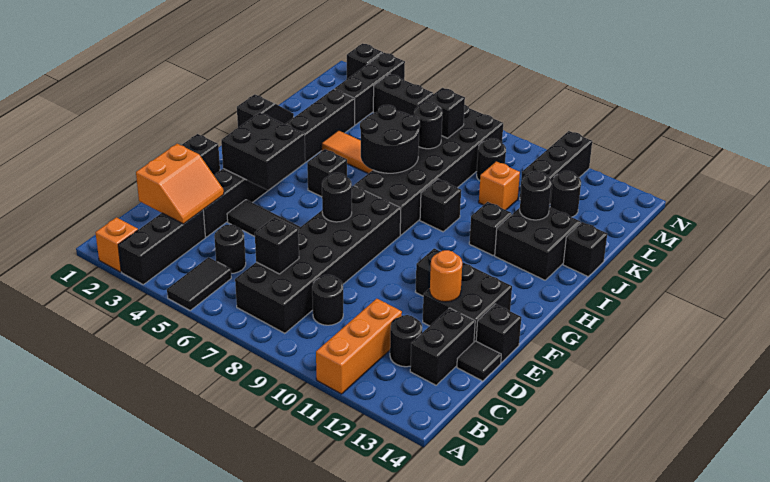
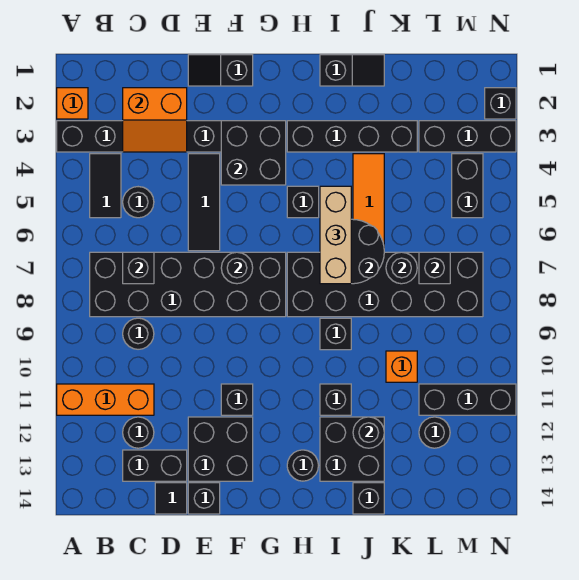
black tile A5:B5 level 1 -> black tile B4:B5 level 1
orange round brick E12 level 2 -> none
none -> tan brick I5:I7 level 3
black round brick L9 level 1 -> black round brick H13 level 1

